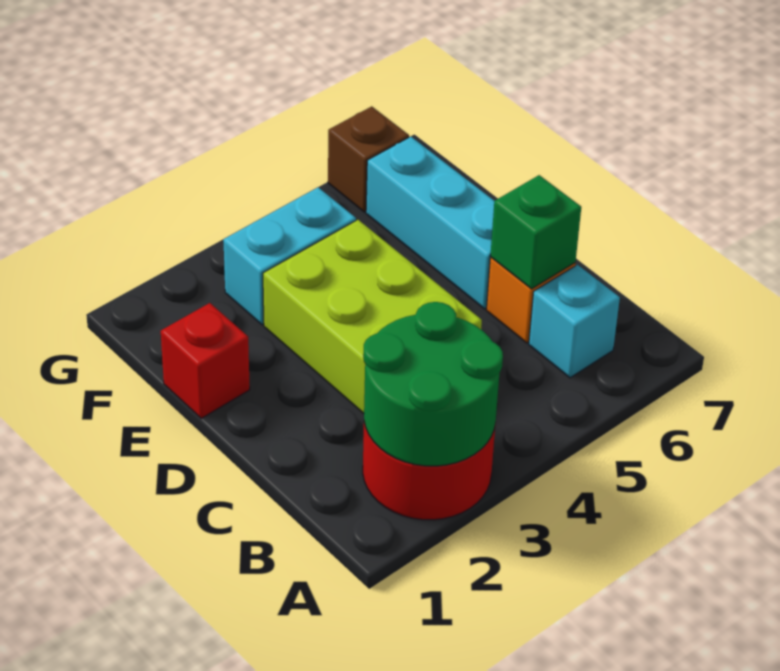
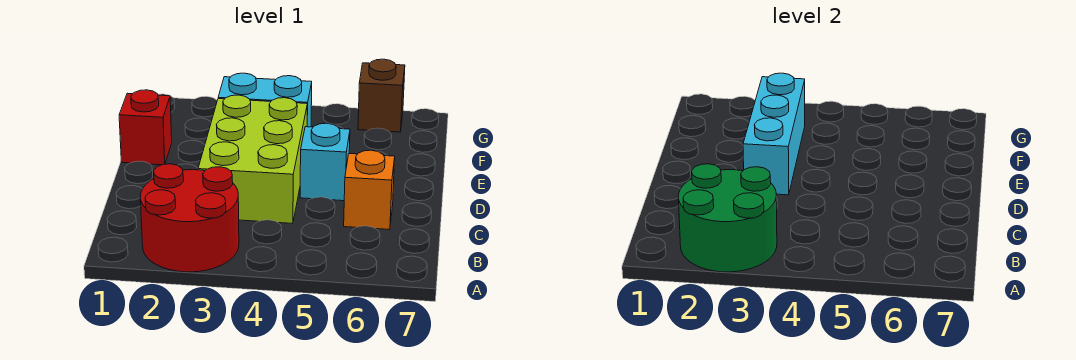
cyan brick B6 level 1 -> cyan brick D5 level 1
green brick C6 level 2 -> none
cyan brick D6:F6 level 1 -> cyan brick D3:F3 level 2

